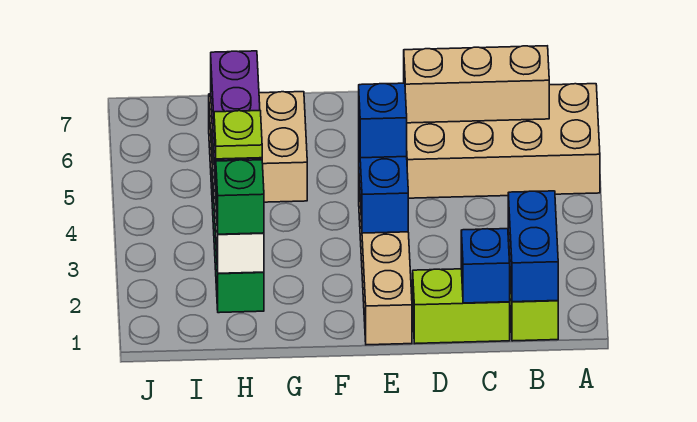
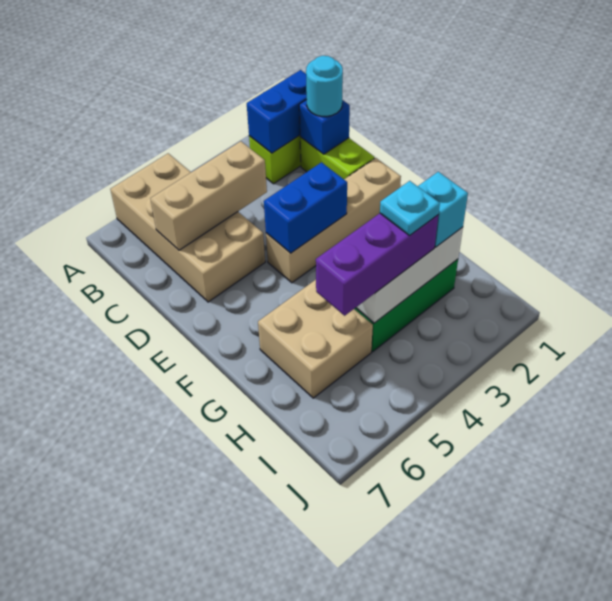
tan brick B6:D6 level 2 -> tan brick C4:C6 level 2
none -> cyan round brick C1 level 3
blue brick E4 level 3 -> none
green brick H2 level 3 -> cyan brick H2 level 3
lime plate H3 level 4 -> cyan plate H3 level 4

